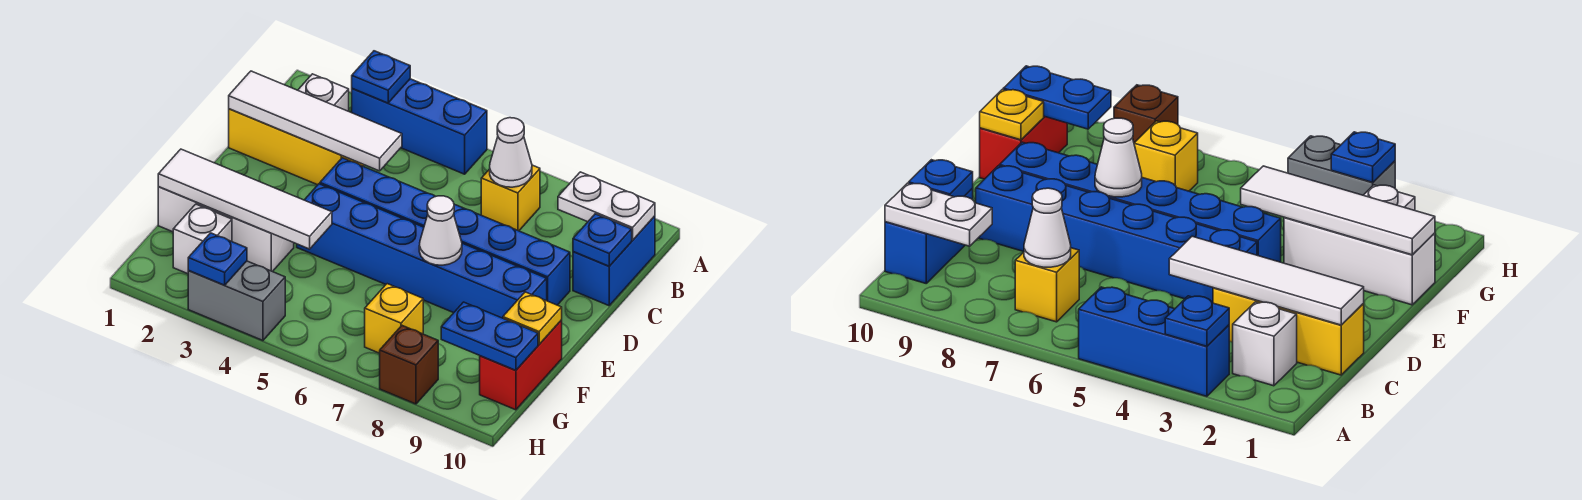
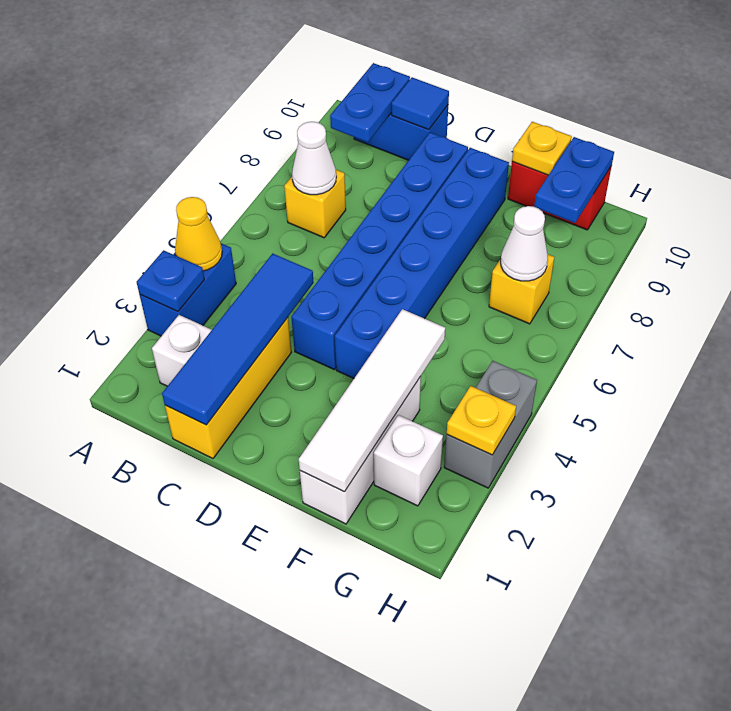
blue brick A3:A5 level 1 -> blue brick A3:A4 level 1
none -> yellow cone A4 level 2
white plate B9:B10 level 2 -> blue plate B9:B10 level 2
white tile C1:C4 level 2 -> blue tile C1:C4 level 2
blue plate C10 level 2 -> blue tile C10 level 2
white cone E7 level 2 -> white cone G7 level 2
blue plate H3 level 2 -> yellow plate H3 level 2
brown brick H8 level 1 -> none

